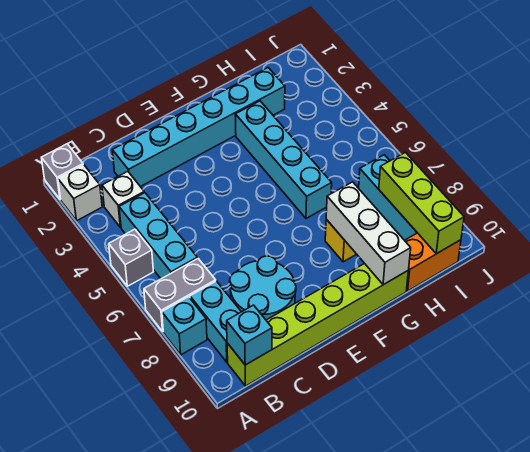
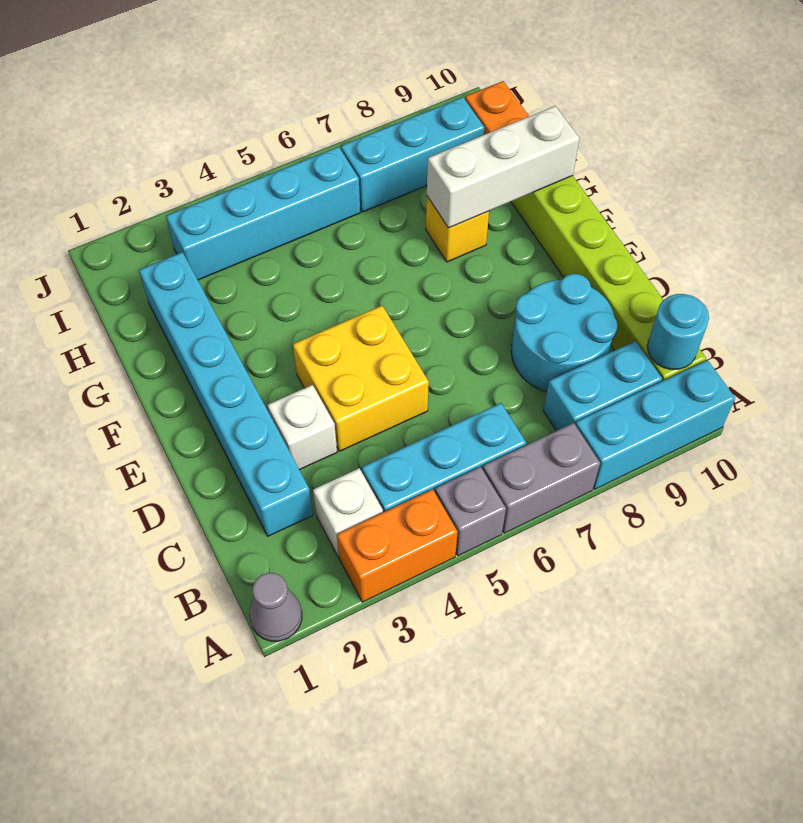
grey brick A1 level 1 -> grey cone A1 level 1
white brick A2 level 1 -> white brick D3 level 1
none -> orange brick A3:A4 level 1
grey brick A7:B7 level 1 -> grey brick A6:A7 level 1
cyan brick A8 level 1 -> cyan brick A8:A10 level 1
cyan brick B10 level 2 -> cyan round brick B10 level 2
none -> yellow brick D4:E5 level 1
cyan brick G3:G6 level 1 -> cyan brick I3:I6 level 1
lime brick I8:I10 level 2 -> none

